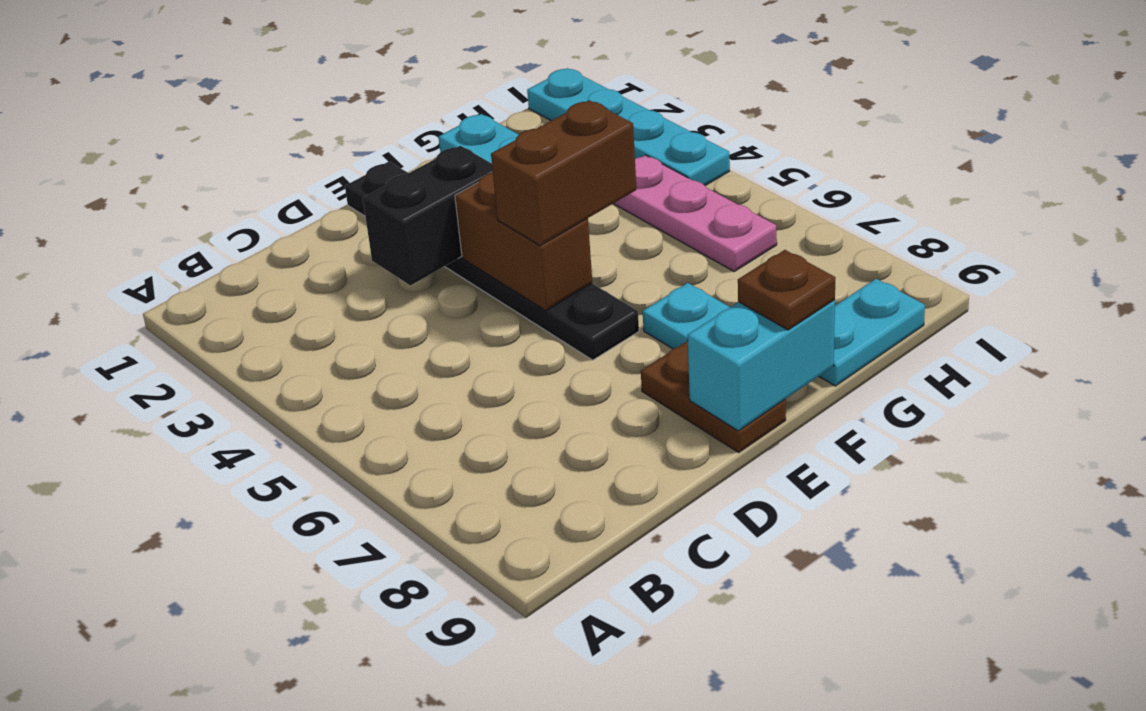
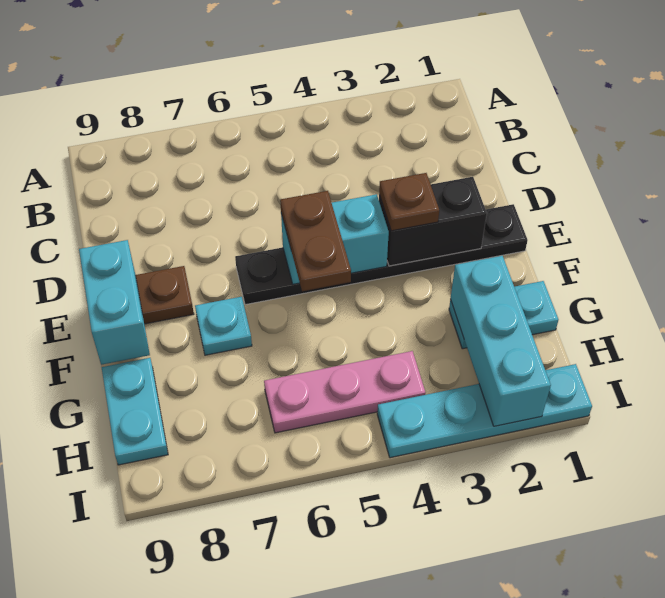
black brick D3:E3 level 2 -> black brick E2:E3 level 2
brown brick E4:E5 level 2 -> cyan brick E4:E5 level 2
brown brick E5:F5 level 3 -> brown plate E5:F5 level 3
brown plate F9 level 3 -> brown plate E3 level 3
none -> cyan brick G2:I2 level 2

